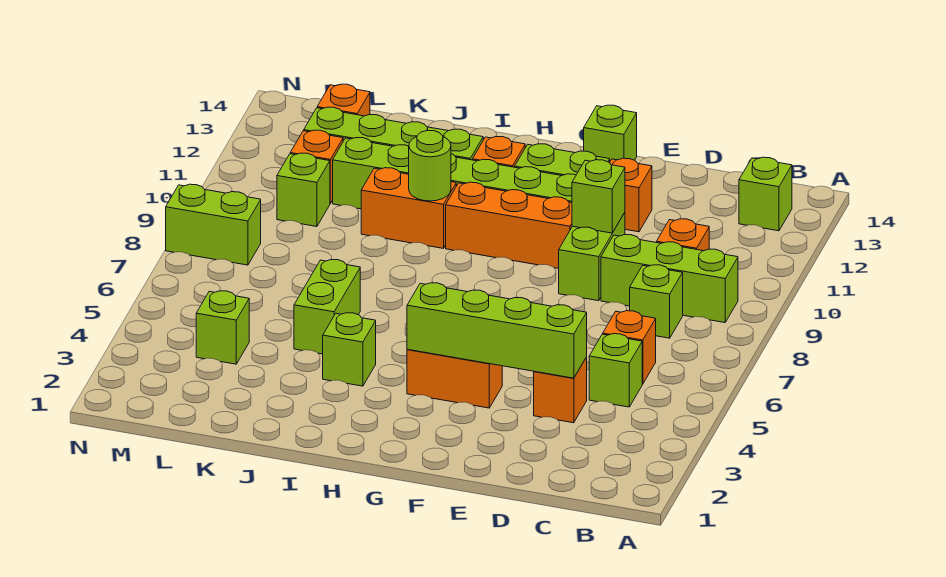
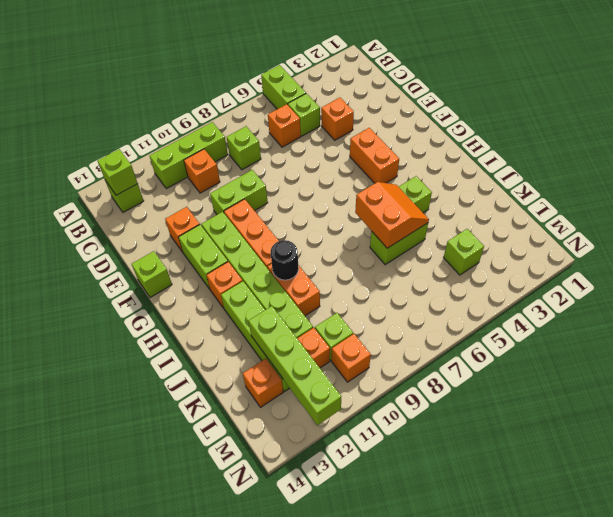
lime brick B9:D9 level 1 -> lime brick B9:B11 level 1
lime brick D4:G4 level 2 -> lime brick K12:N12 level 2
lime brick E10 level 2 -> lime brick B13 level 2
none -> orange slope I5:J6 level 2 top 6
lime round brick I10 level 2 -> black round brick I10 level 2
lime brick M8:N8 level 1 -> lime brick A5:B5 level 1
none -> orange brick M10 level 1

